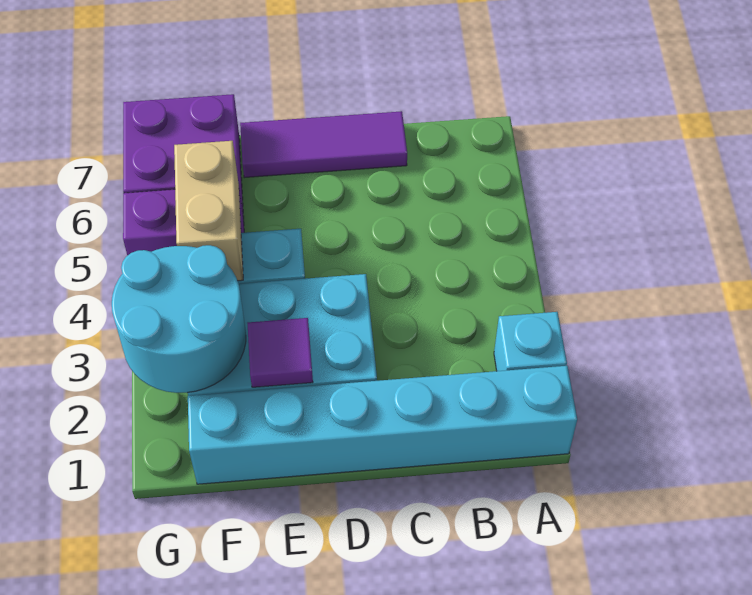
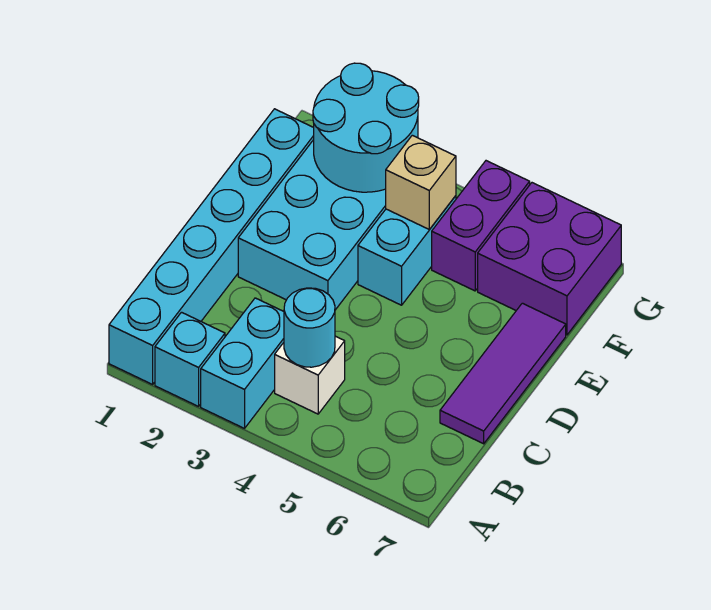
none -> cyan brick A3:B3 level 1
none -> white brick B4 level 1
none -> cyan round brick B4 level 2
purple tile E2 level 2 -> none
tan brick F4:F5 level 2 -> tan brick F4 level 2

